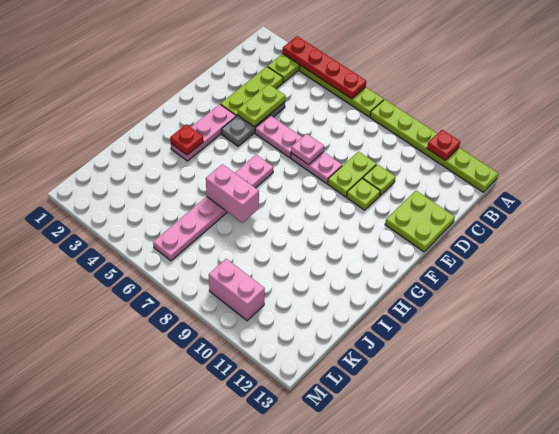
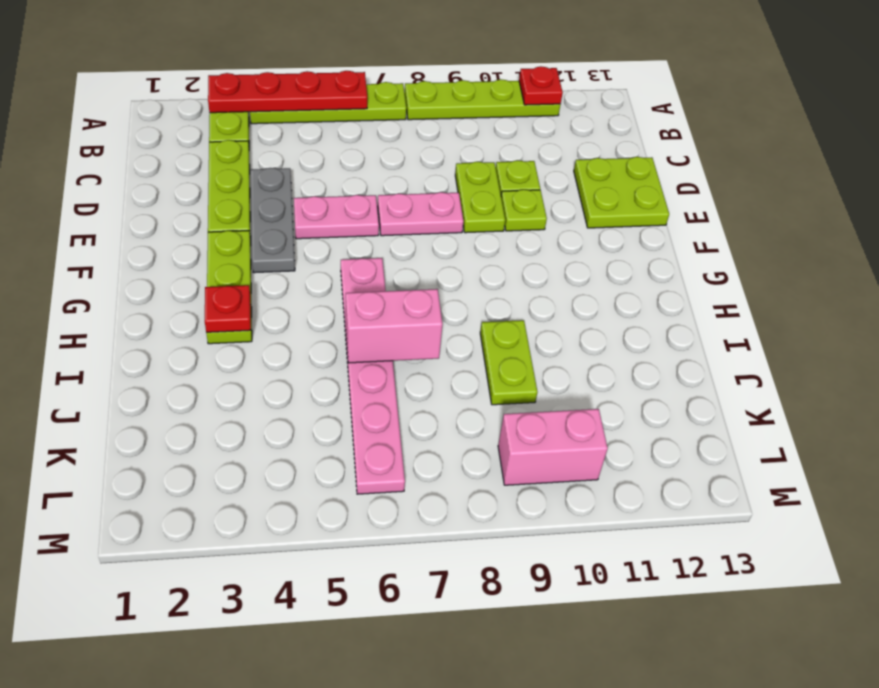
lime plate A8:A13 level 1 -> lime plate A8:A11 level 1
lime plate D4:E4 level 2 -> lime plate I9:J9 level 1
pink plate E7 level 2 -> none
pink plate F3:H3 level 1 -> lime plate F3:H3 level 1

